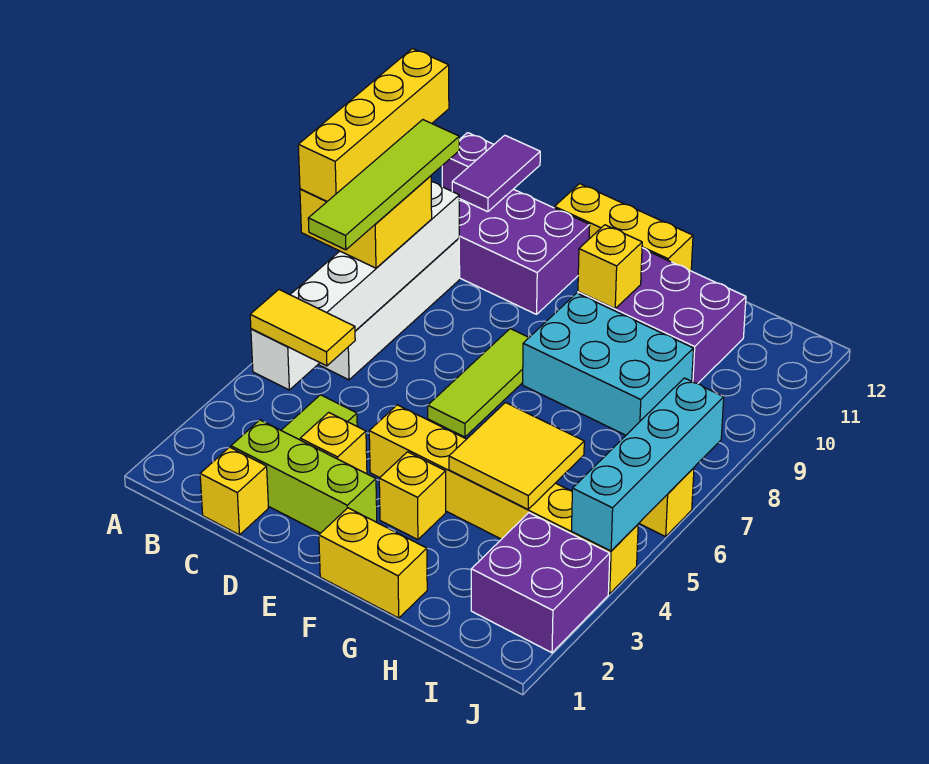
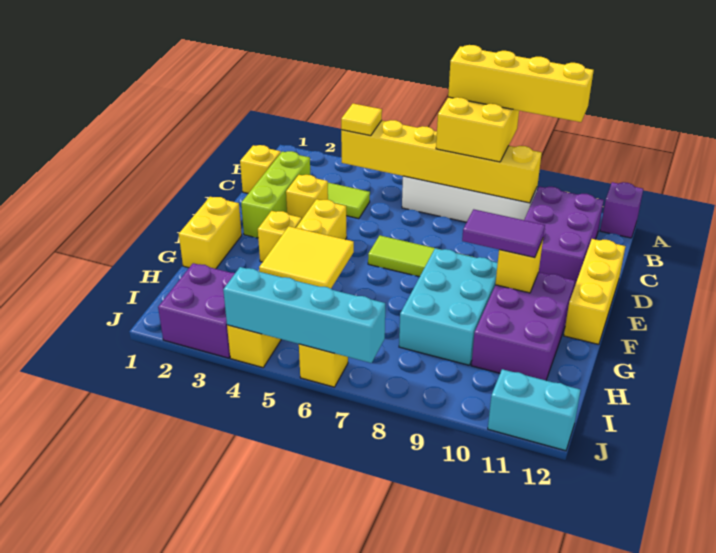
white brick B4:B9 level 2 -> yellow brick B4:B9 level 2
yellow tile B4:C4 level 3 -> yellow tile B4 level 3
lime tile B6:B9 level 4 -> none
purple tile B11:B12 level 2 -> purple tile F9:F10 level 3
none -> cyan brick J11:J12 level 1

